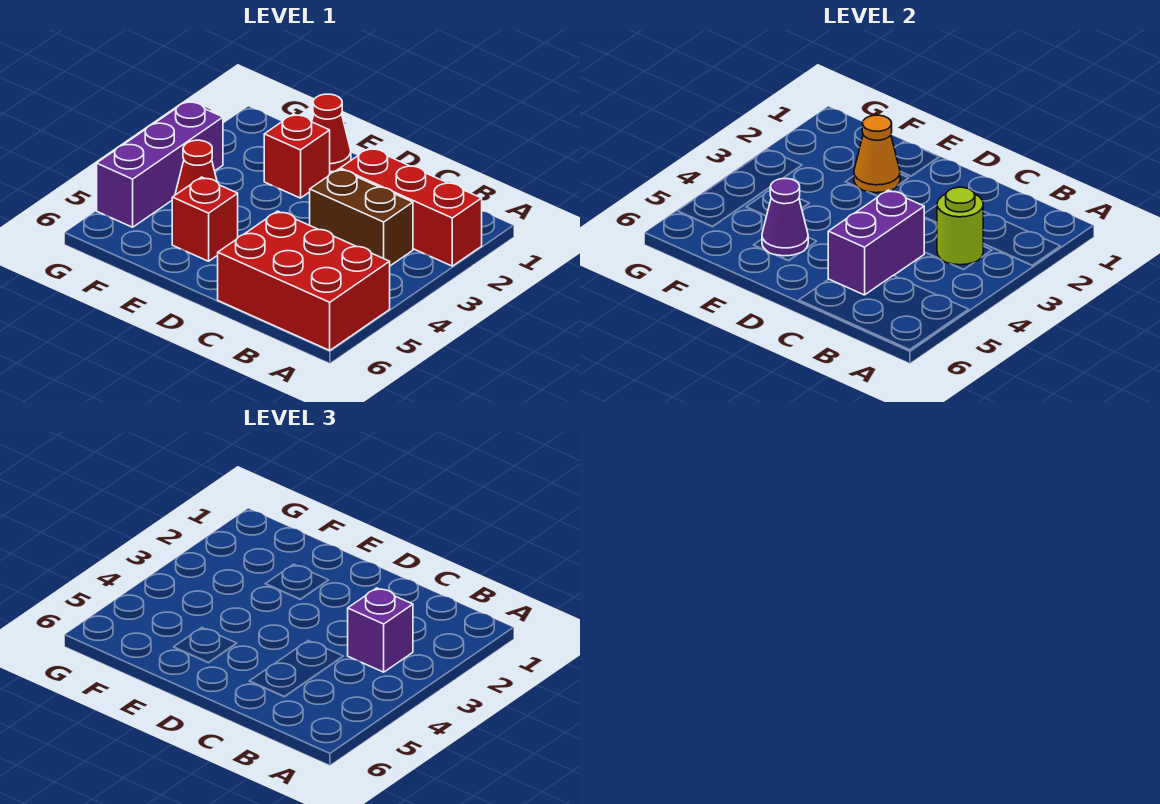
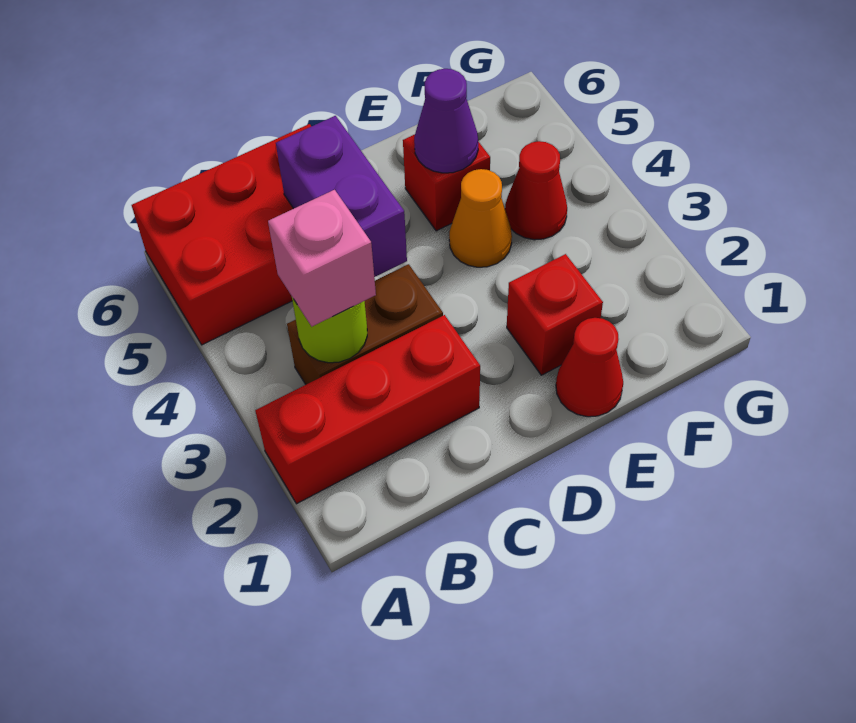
purple brick B3 level 3 -> pink brick B3 level 3
orange cone E2 level 2 -> orange cone E4 level 1
purple brick G3:G5 level 1 -> none

